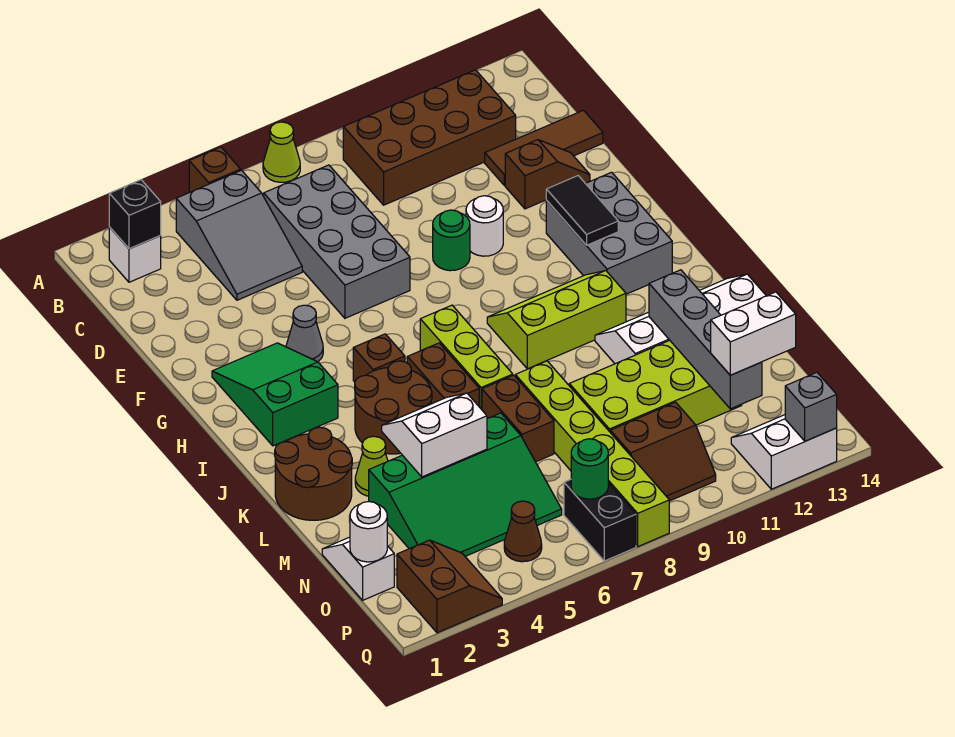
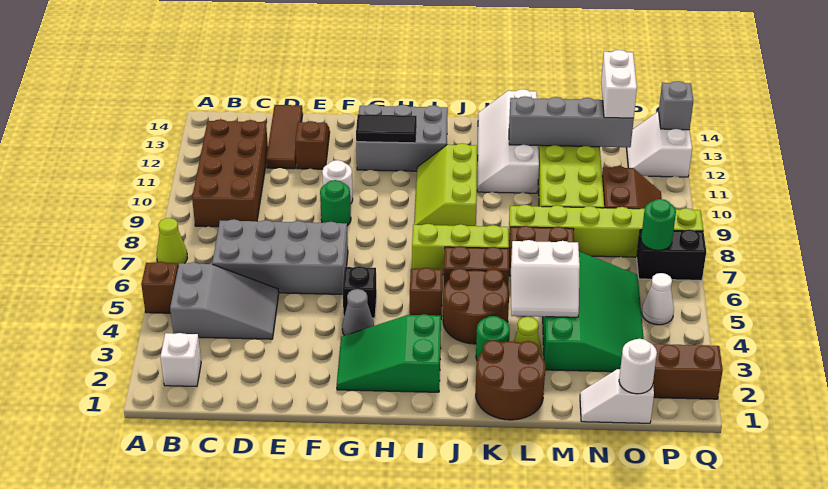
black brick B2 level 2 -> black brick G5 level 1
none -> green round brick K3 level 1
white slope L4:M5 level 2 top M -> white slope L4:M5 level 2 top 5
brown cone P5 level 1 -> white cone P5 level 1

